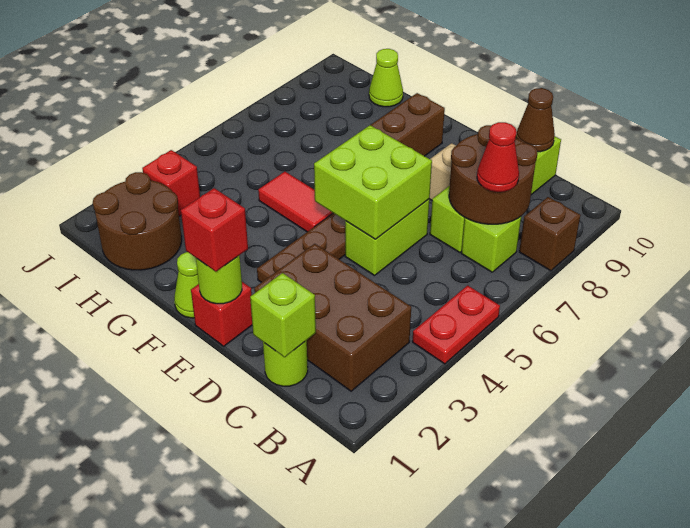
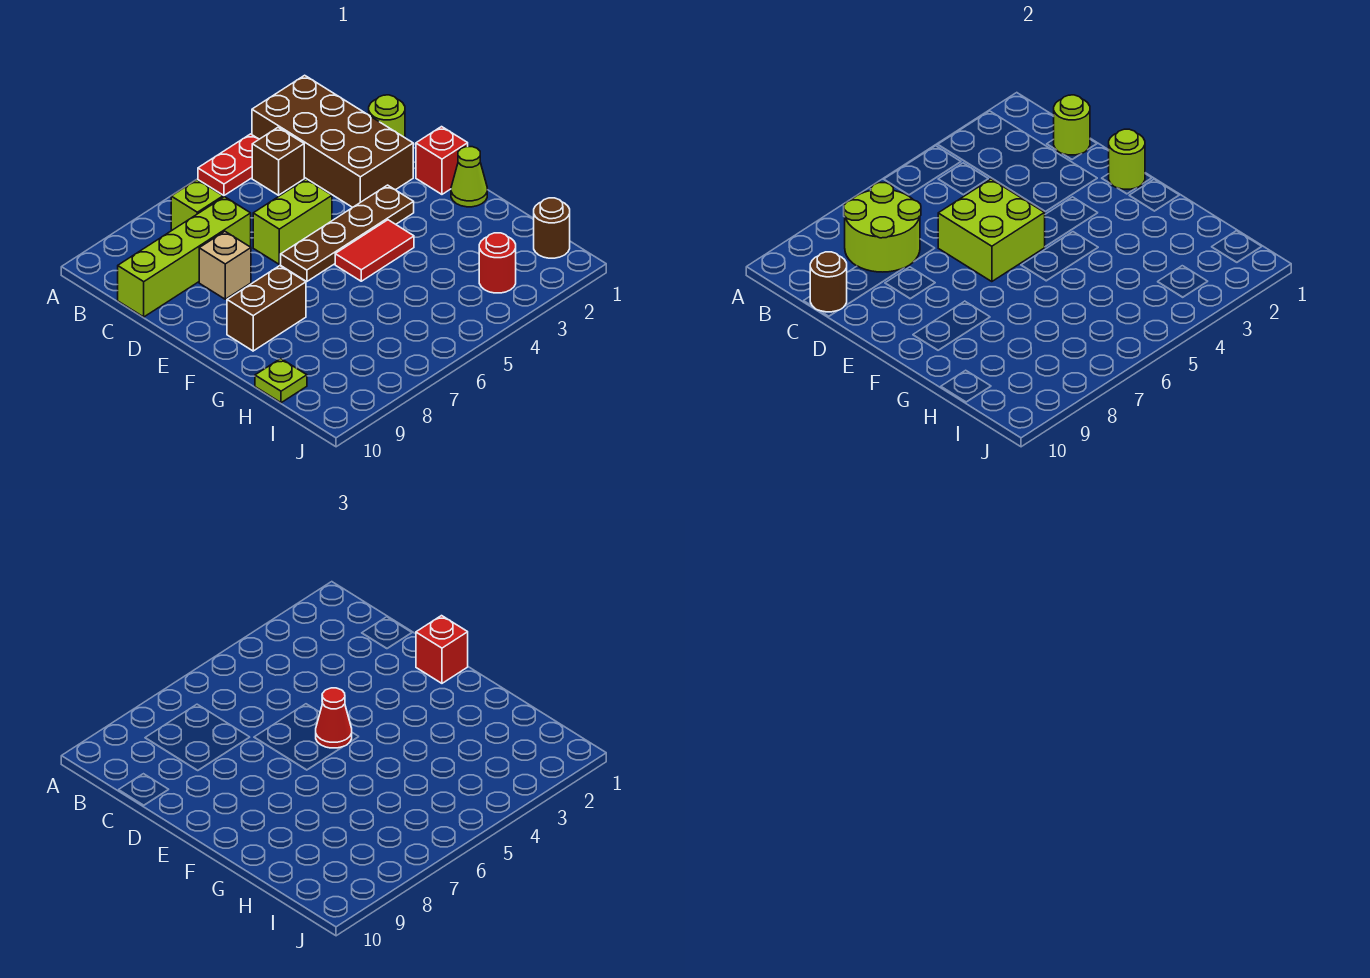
brown brick A8 level 1 -> brown brick B4 level 1
brown brick B2:D3 level 1 -> brown brick A2:D3 level 1
brown round brick B7:C8 level 2 -> lime round brick B7:C8 level 2
red cone B7 level 3 -> red cone E5 level 3
lime brick C1 level 2 -> lime round brick C1 level 2
brown cone C10 level 2 -> brown round brick C10 level 2
red tile F5:G5 level 1 -> red tile F4:F5 level 1
brown round brick H1:I2 level 1 -> brown round brick I1 level 1
lime cone H10 level 1 -> lime plate H10 level 1
red brick I3 level 1 -> red round brick I3 level 1

